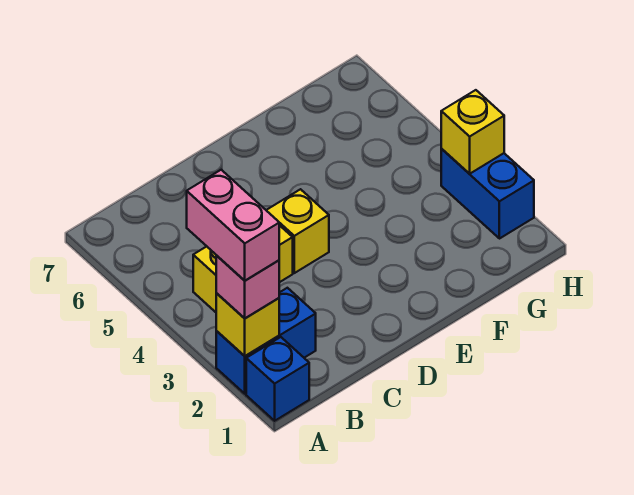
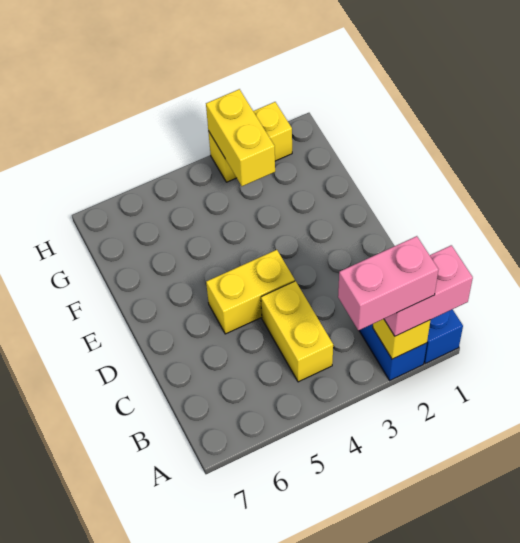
pink brick A2 level 3 -> pink brick A1:A2 level 3
yellow brick D4 level 1 -> yellow brick D4:D5 level 1
blue brick H2:H3 level 1 -> yellow brick H2:H3 level 1
yellow brick H3 level 2 -> yellow brick G3:H3 level 2

